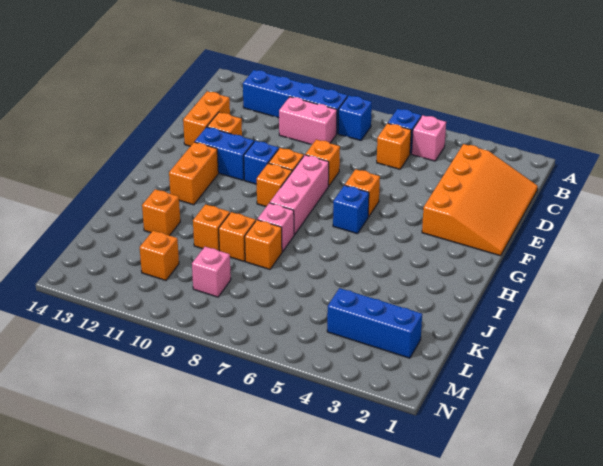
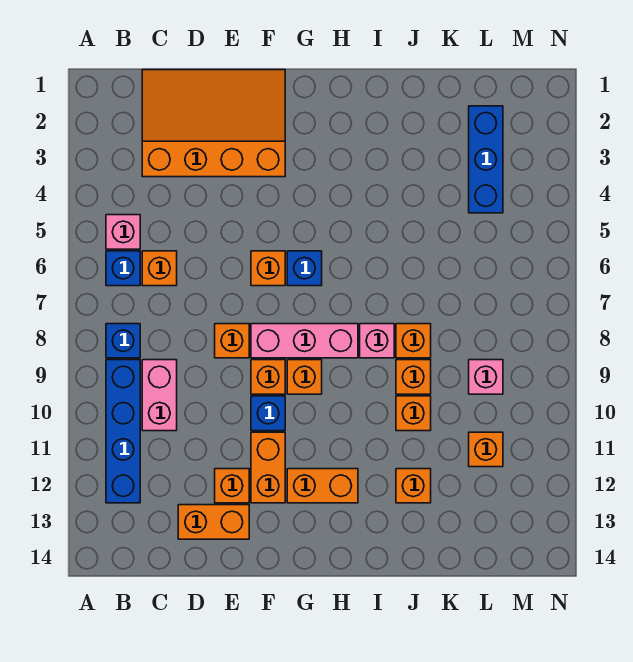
blue brick F11:F12 level 1 -> orange brick F11:F12 level 1

